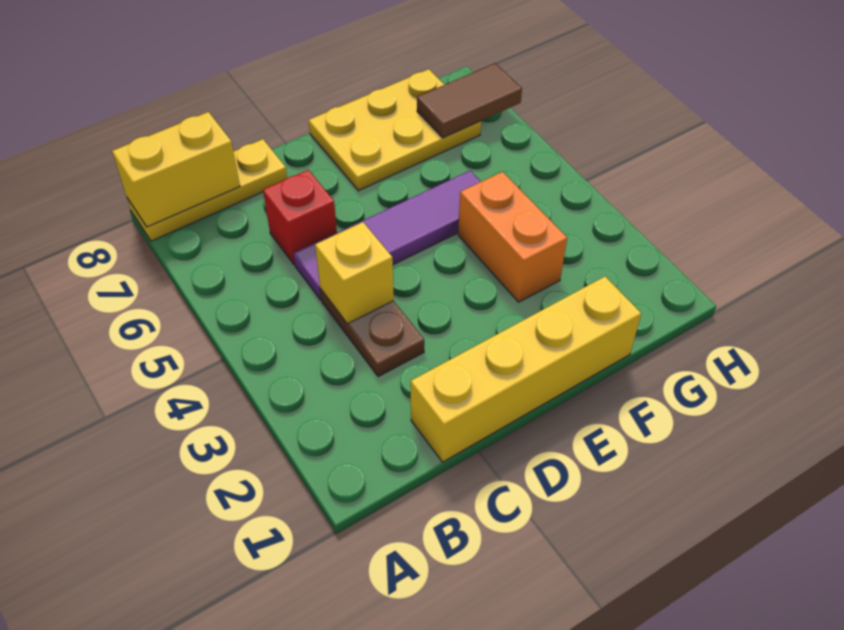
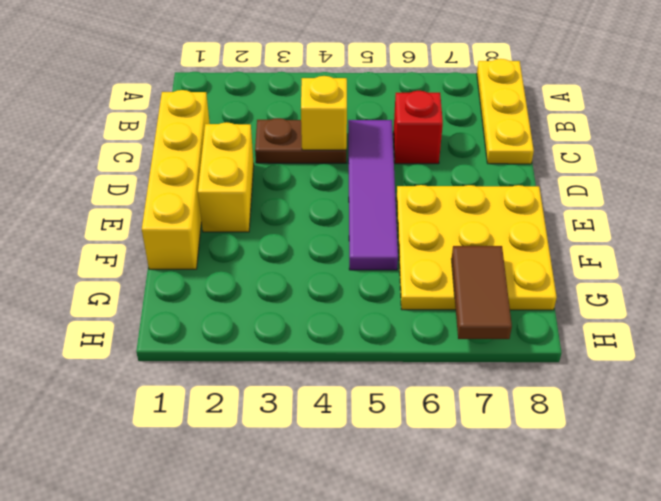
yellow brick A8:B8 level 2 -> yellow brick D2:E2 level 1
yellow plate E7:G8 level 1 -> yellow plate E6:G8 level 1
orange brick F3:F4 level 1 -> none

